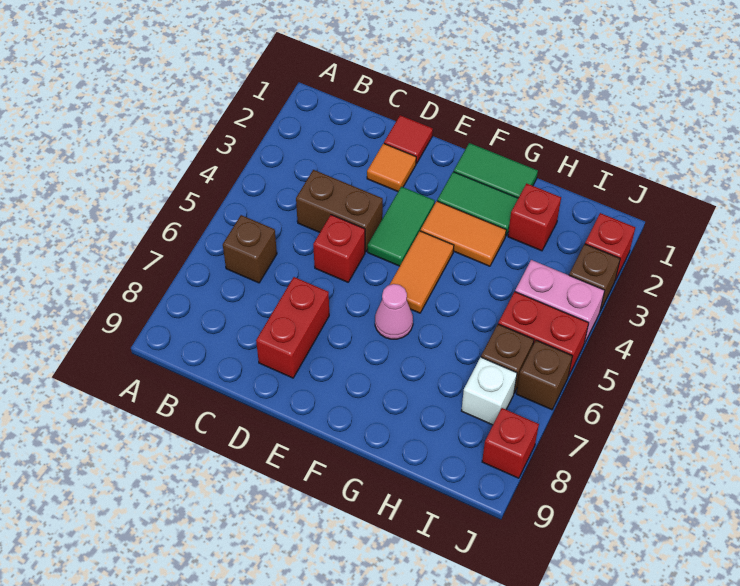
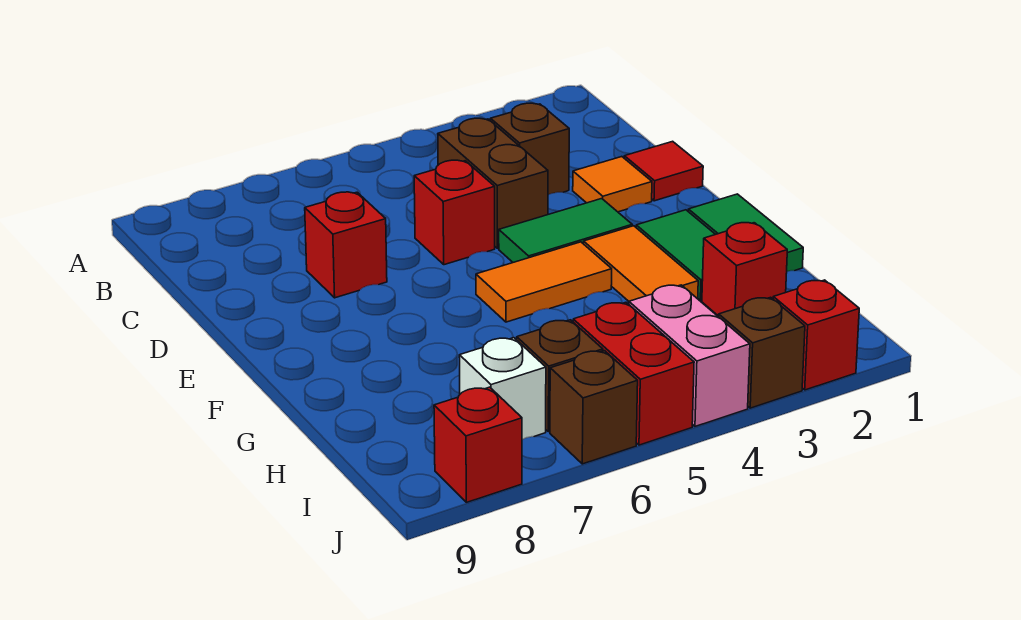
brown brick B6 level 1 -> brown brick C3 level 1
red brick D7:D8 level 1 -> red brick D7 level 1
pink cone F6 level 1 -> none

